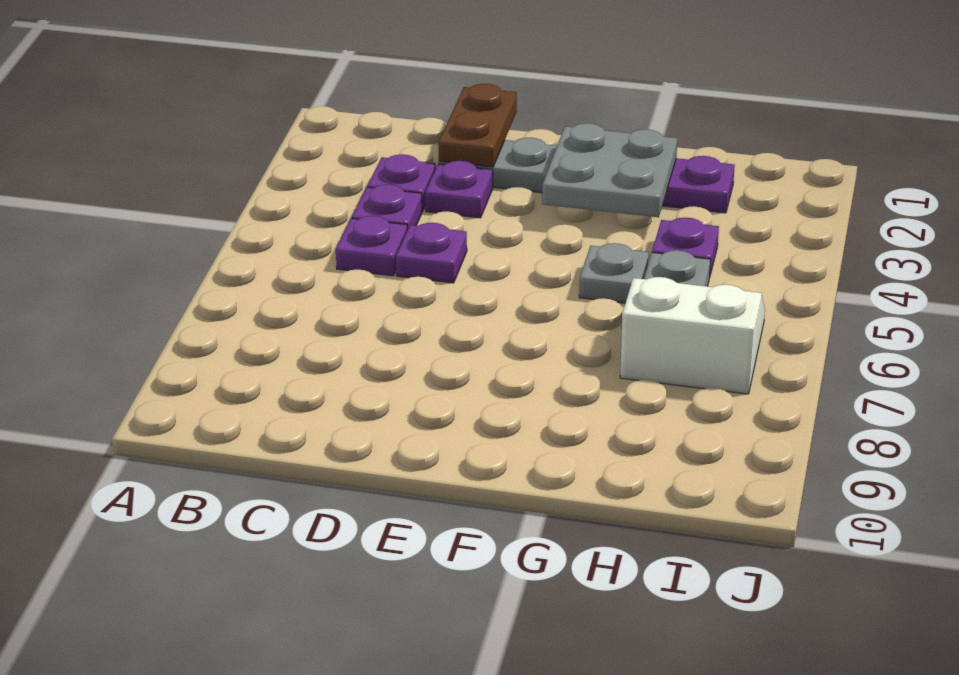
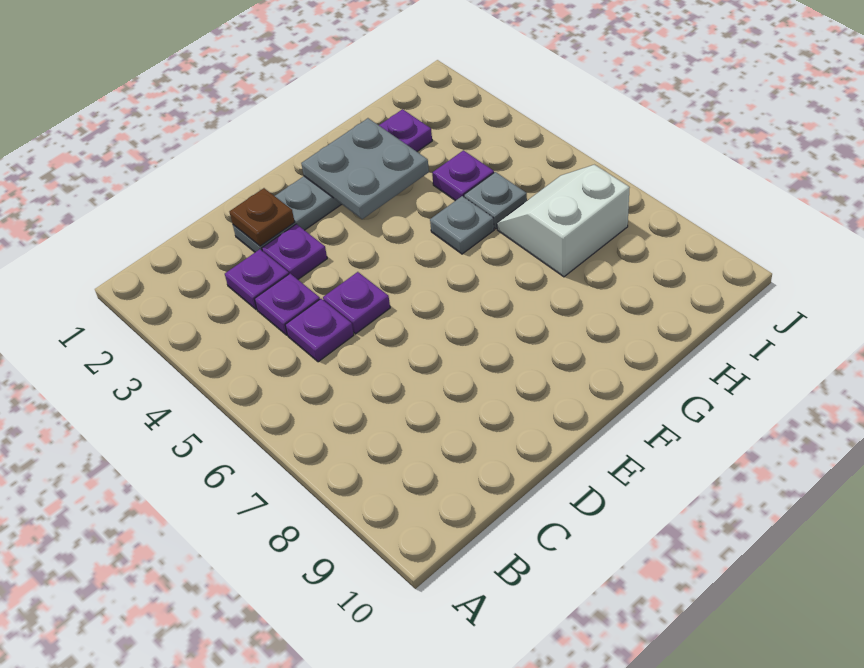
brown plate D1:D2 level 2 -> brown plate D2 level 2

